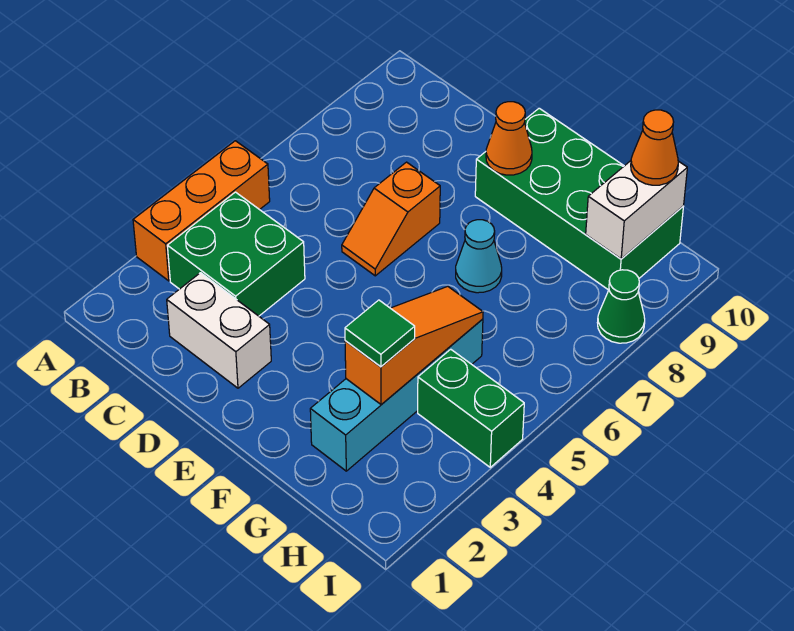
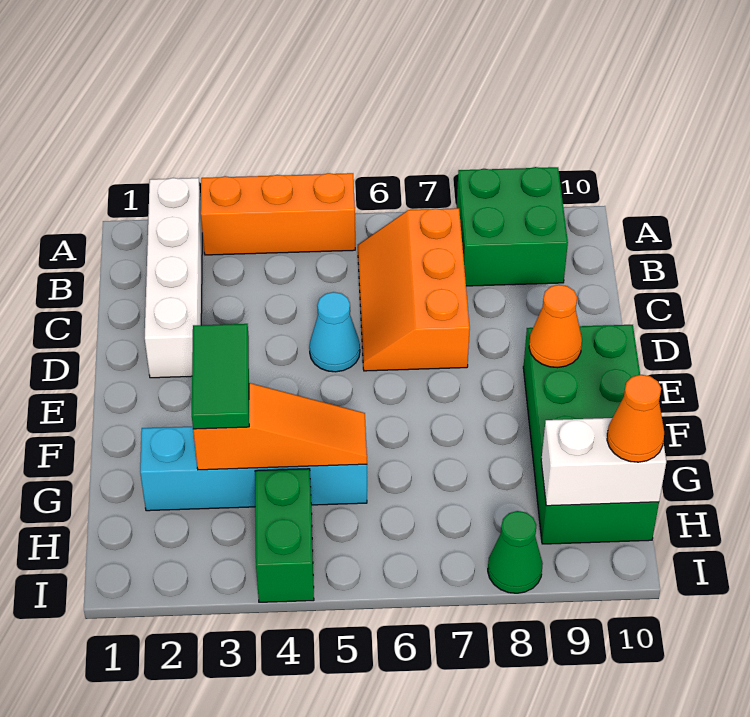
green brick B3:C4 level 1 -> green brick A8:B9 level 1
white brick C2:D2 level 1 -> white brick A2:D2 level 1
orange slope D6:D7 level 1 top 7 -> orange slope B6:D7 level 1 top 7
cyan cone F7 level 1 -> cyan cone D5 level 1
green tile G3 level 3 -> green tile F3:G3 level 3

